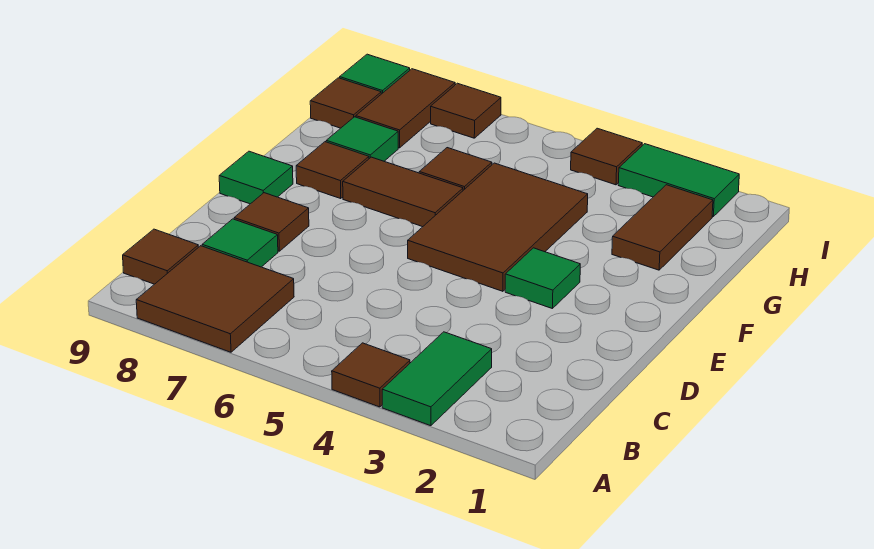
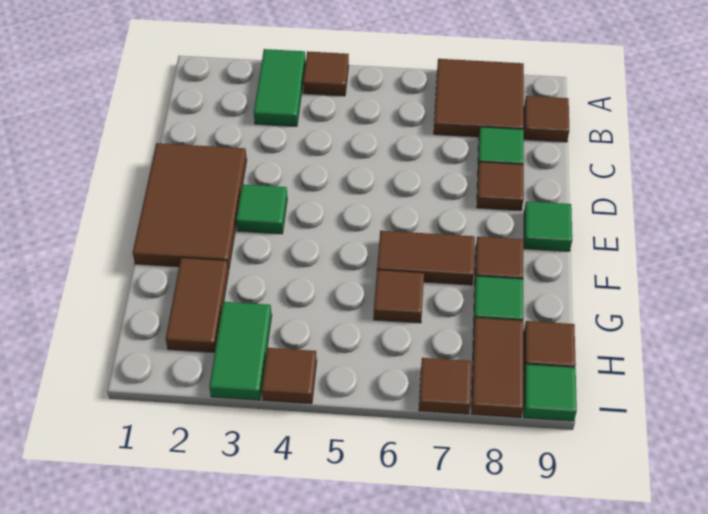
brown tile E4:G5 level 1 -> brown tile D1:F2 level 1
green tile I2:I3 level 1 -> green tile H3:I3 level 1

